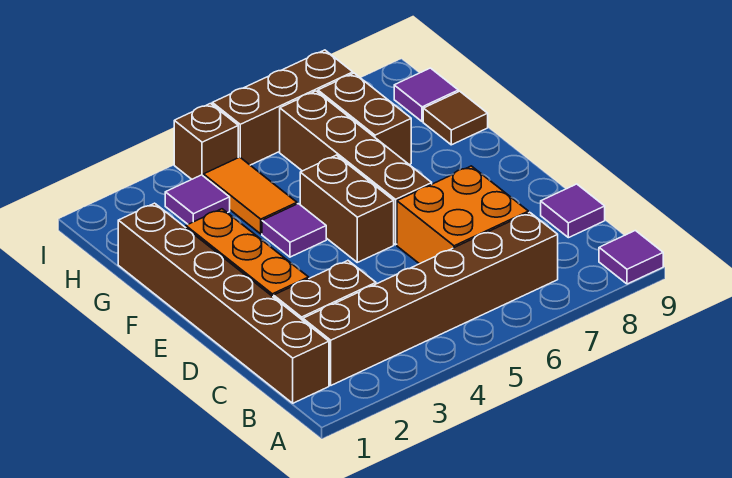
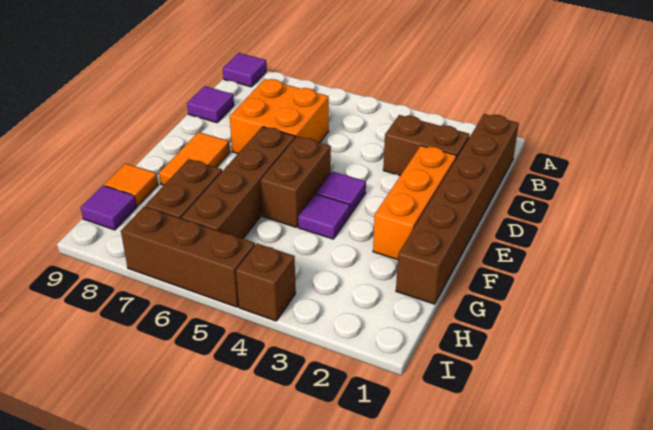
brown brick B2:B7 level 1 -> none
orange tile G4:H4 level 1 -> orange tile E8:F8 level 1
brown tile G9 level 1 -> orange tile G9 level 1
purple tile H3 level 1 -> purple tile E4 level 1

